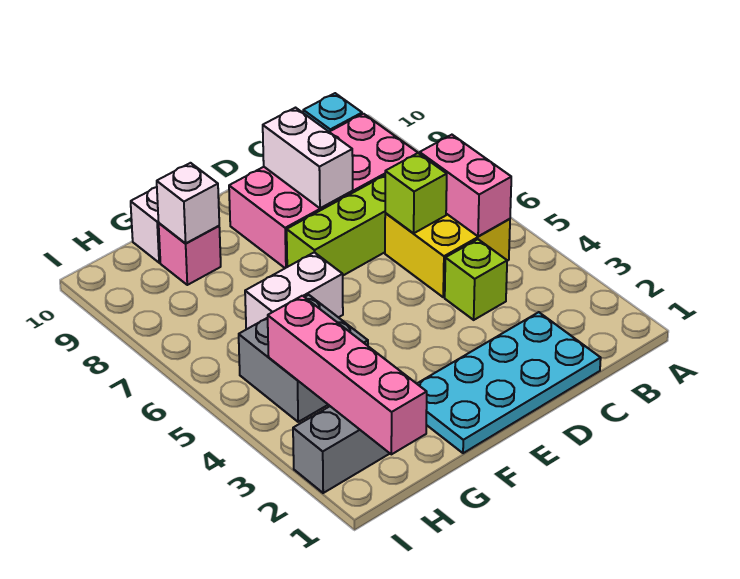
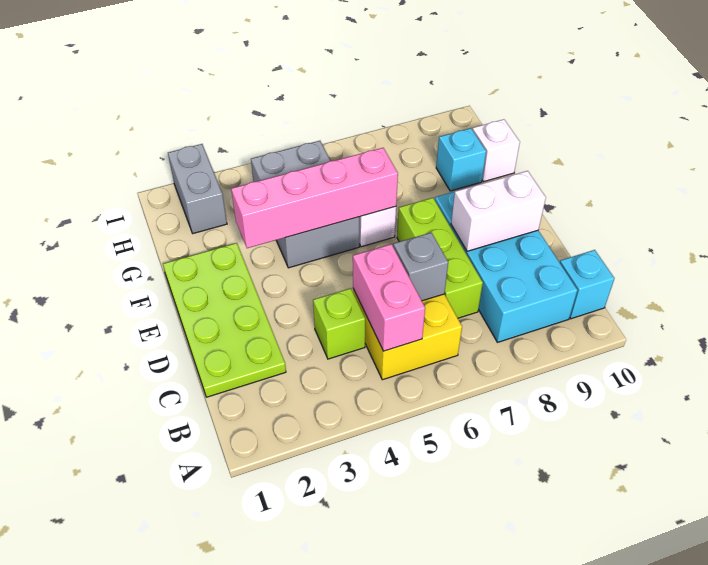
pink brick B5:B6 level 2 -> pink brick B5:C5 level 2
pink brick B8:E9 level 1 -> cyan brick B8:E9 level 1
cyan plate C1:F2 level 1 -> lime plate C1:F2 level 1
lime brick C6 level 2 -> grey brick C6 level 2
grey brick G4:H5 level 1 -> grey brick F4:H5 level 1
pink brick G9 level 1 -> cyan brick G9 level 1
white brick G9 level 2 -> none
pink brick H1:H4 level 2 -> pink brick F3:F6 level 2

